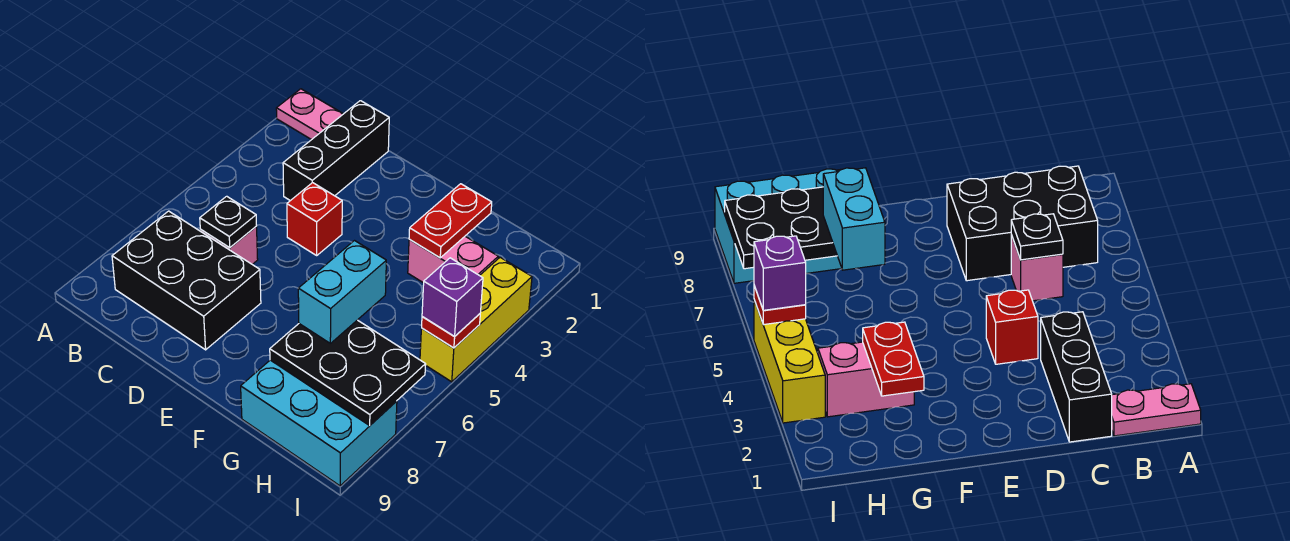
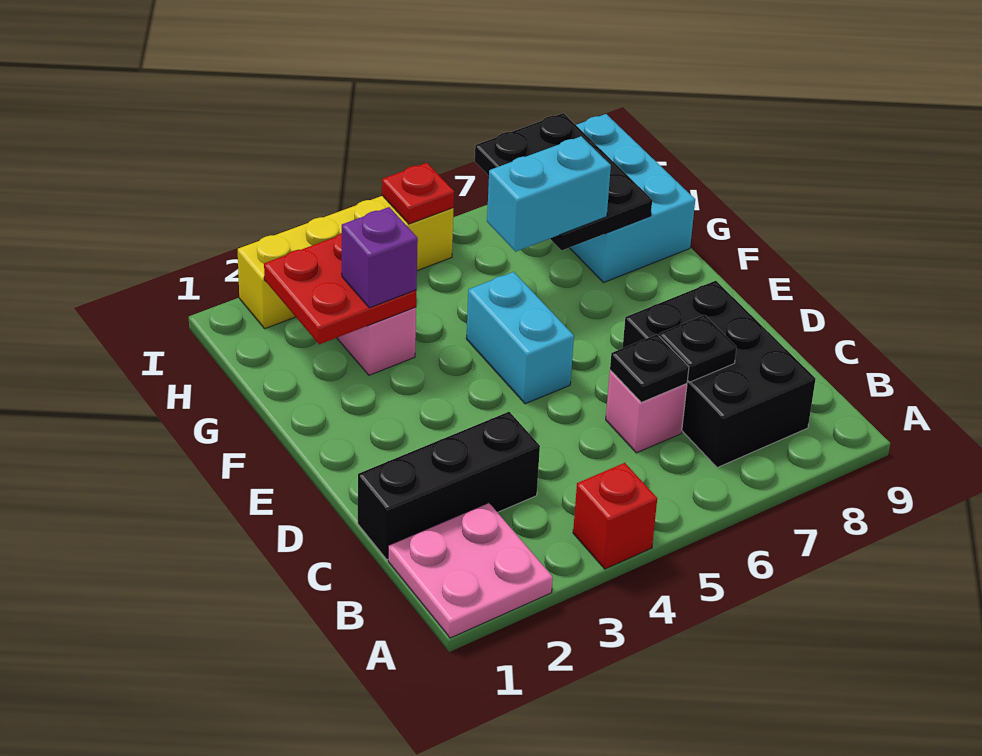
pink plate A1:B1 level 1 -> pink plate A1:B2 level 1
none -> black plate C7 level 2
red brick D4 level 1 -> red brick A4 level 1
none -> cyan brick E5:F5 level 1
red plate G2:G3 level 2 -> red plate G2:H3 level 2
yellow brick I3:I5 level 1 -> yellow brick I2:I5 level 1
purple brick I5 level 3 -> purple brick G3 level 3

